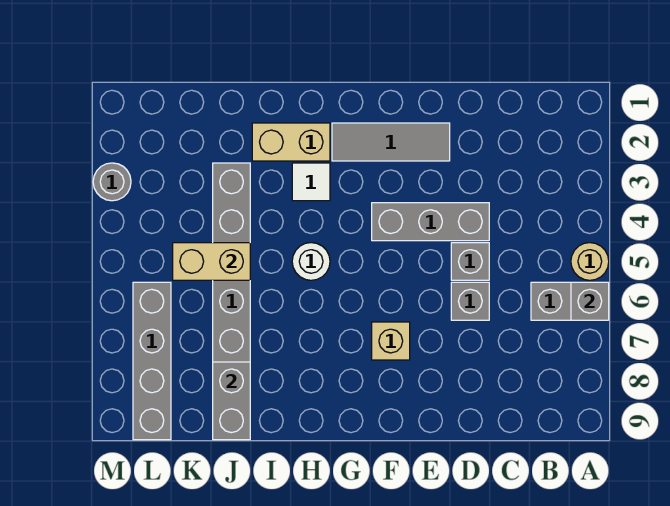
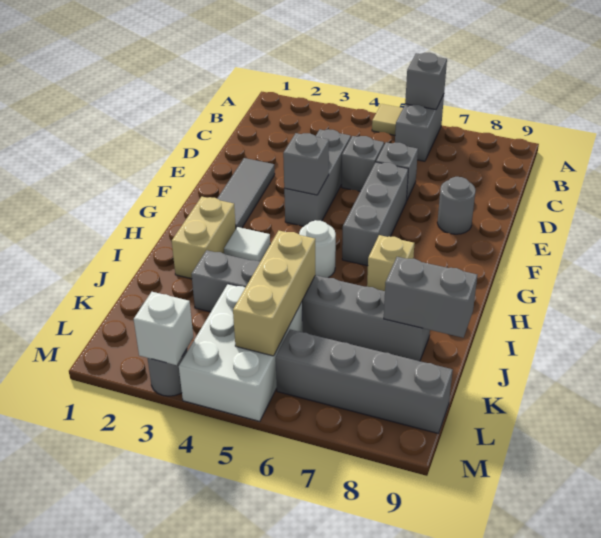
tan round brick A5 level 1 -> tan tile A5 level 1
none -> grey brick E6:G6 level 1
none -> grey round brick E8 level 1
none -> grey brick F4 level 2
tan brick F7 level 1 -> tan brick H7 level 1
tan brick J5:K5 level 2 -> tan brick J5:L5 level 2
none -> white brick K4:M5 level 1
none -> white brick M3 level 2

